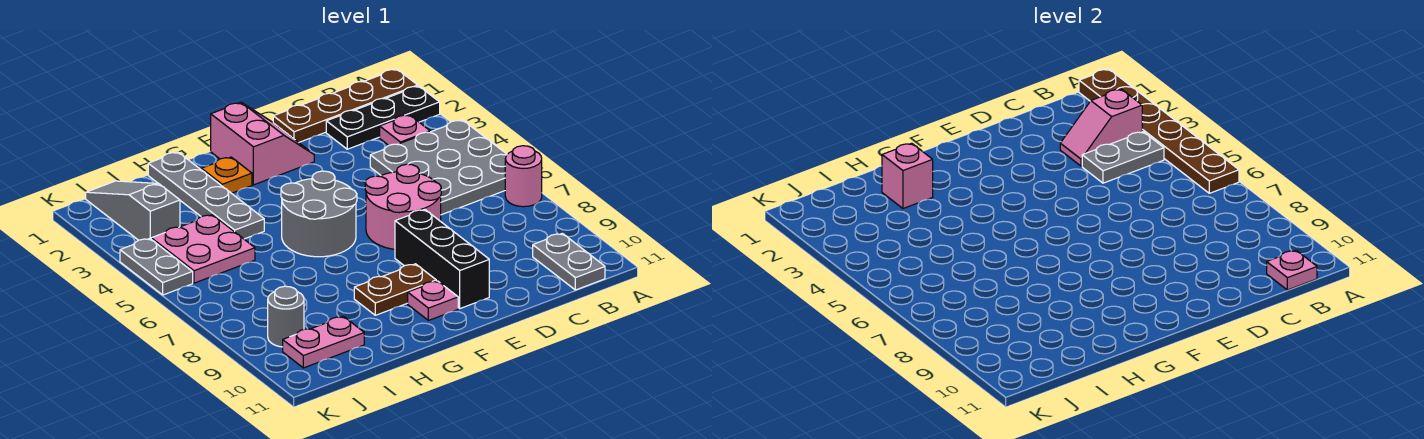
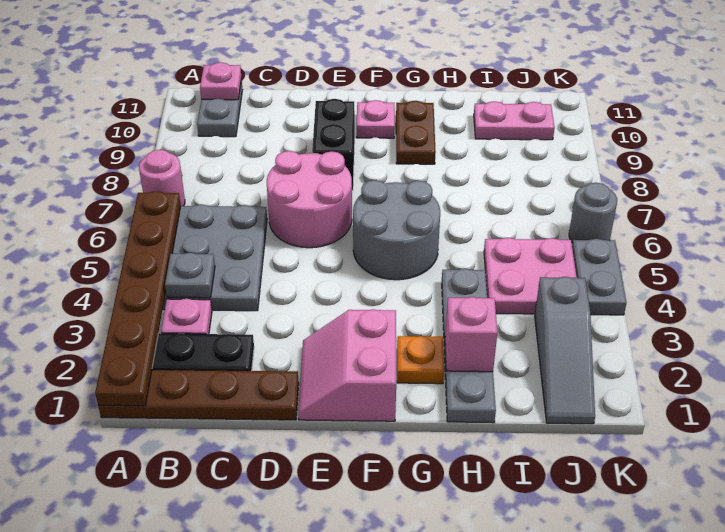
pink slope B3:C3 level 2 top B -> none
grey plate B4:C4 level 2 -> grey plate B4 level 2
black brick E8:E10 level 1 -> black brick E8:E9 level 1
brown plate F9:G9 level 1 -> brown plate G9:G10 level 1
grey round brick J9 level 1 -> grey round brick K6 level 1

